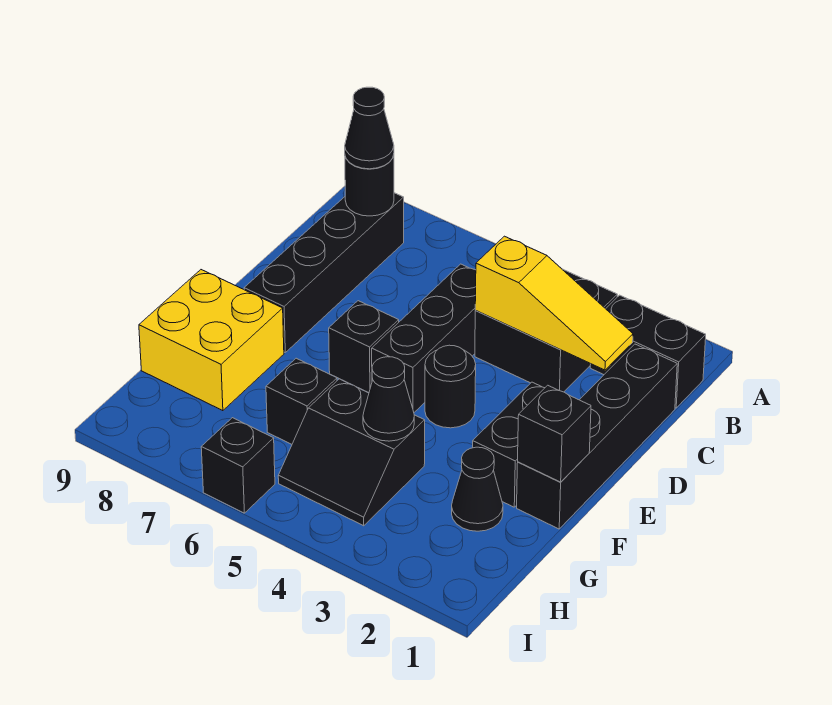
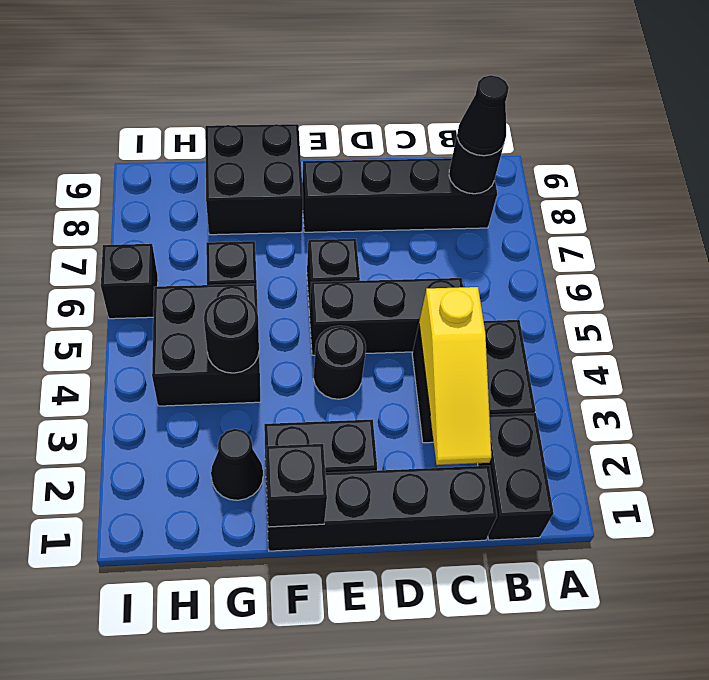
yellow brick F8:G9 level 1 -> black brick F8:G9 level 1
black slope G4:H5 level 1 top G -> black brick G4:H5 level 1
black cone G4 level 2 -> black round brick G4 level 2

